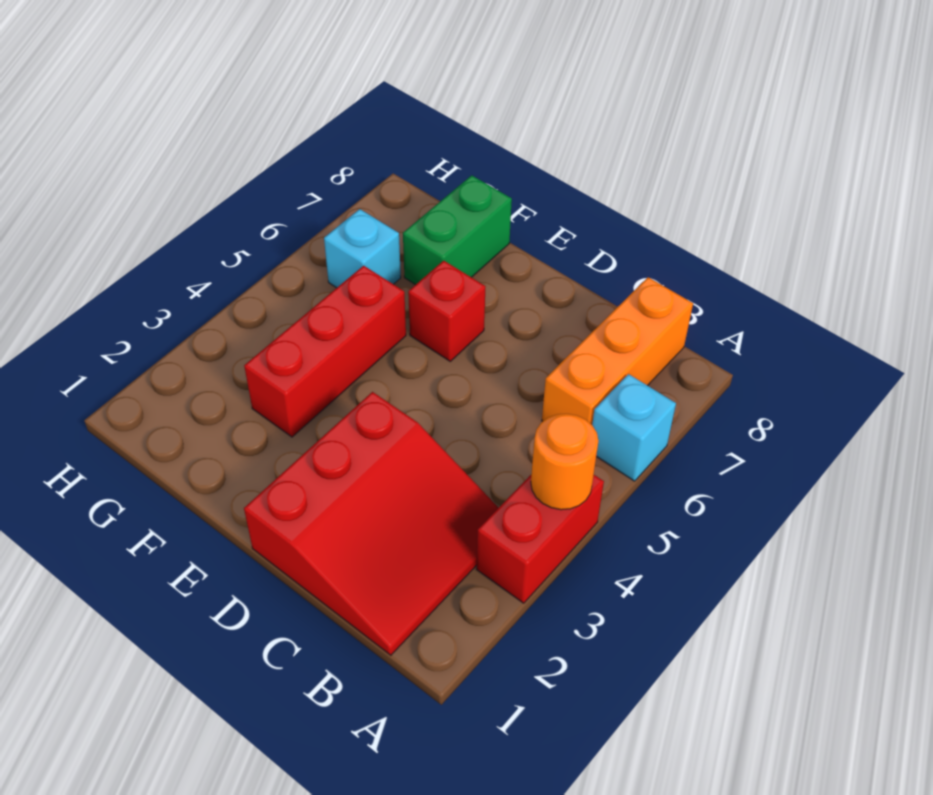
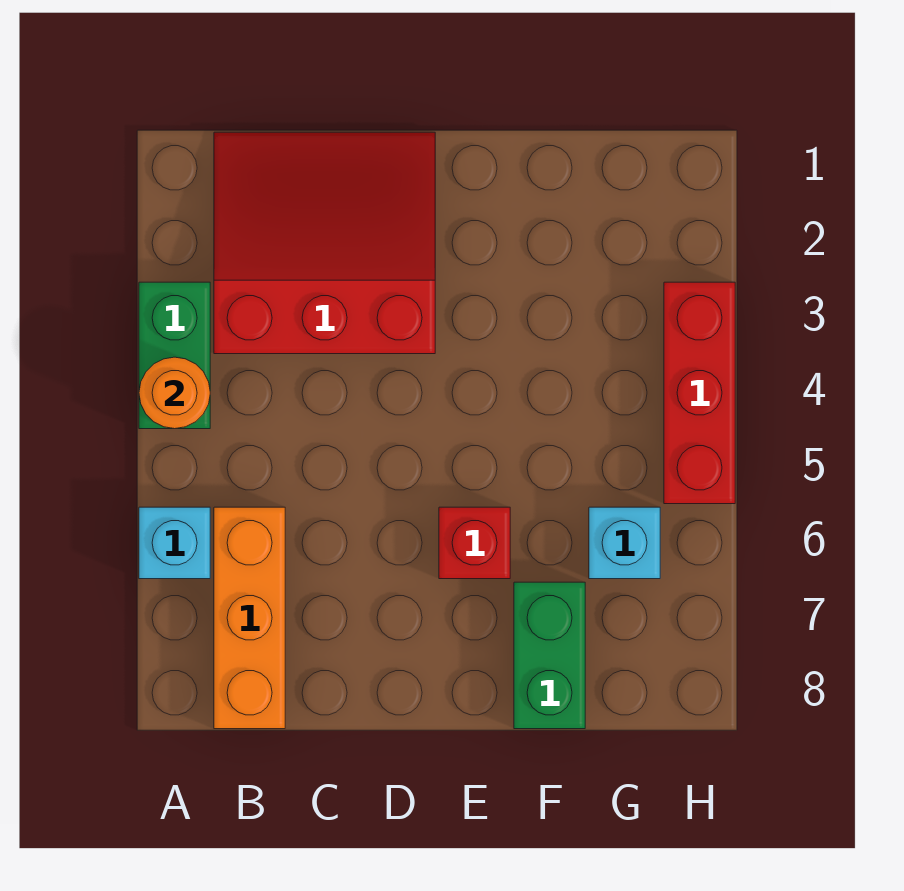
red brick A3:A4 level 1 -> green brick A3:A4 level 1
red slope B1:D3 level 1 top D -> red slope B1:D3 level 1 top 3
red brick F3:F5 level 1 -> red brick H3:H5 level 1

